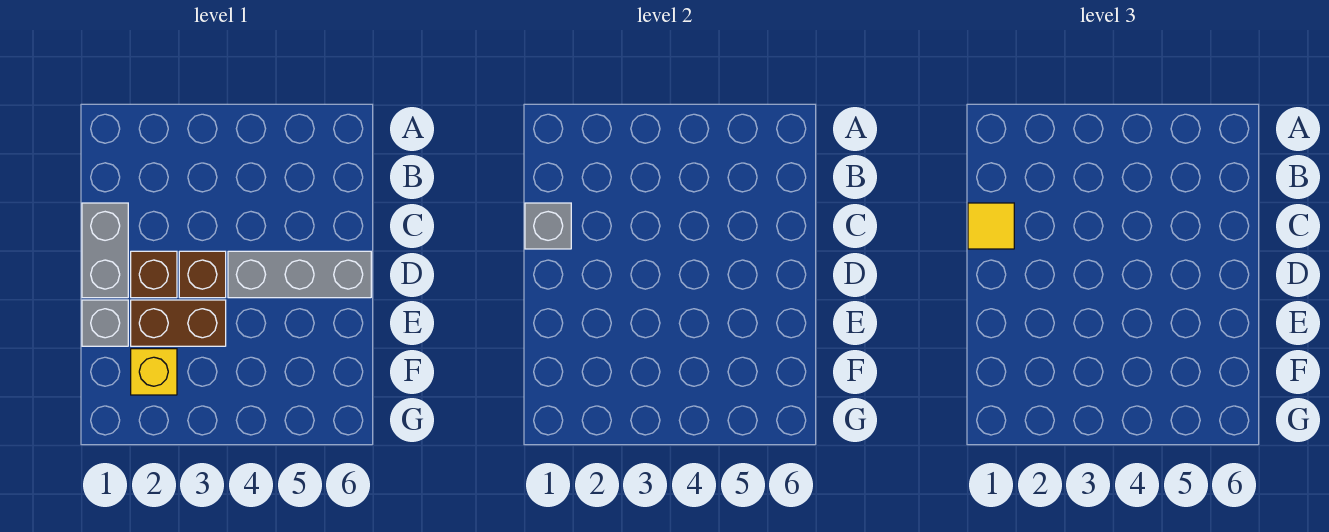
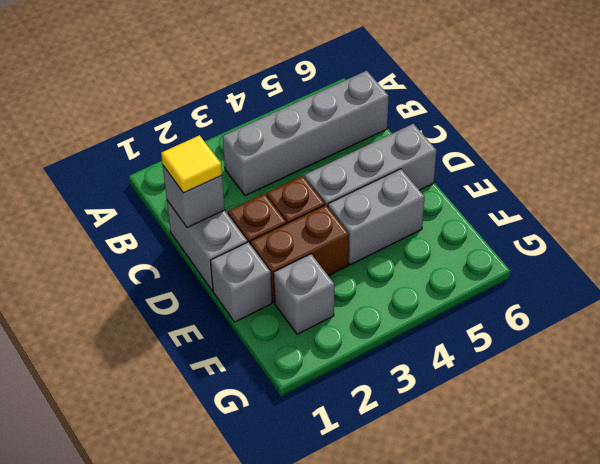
none -> grey brick B3:B6 level 1
none -> grey brick E4:E5 level 1
yellow brick F2 level 1 -> grey brick F2 level 1

